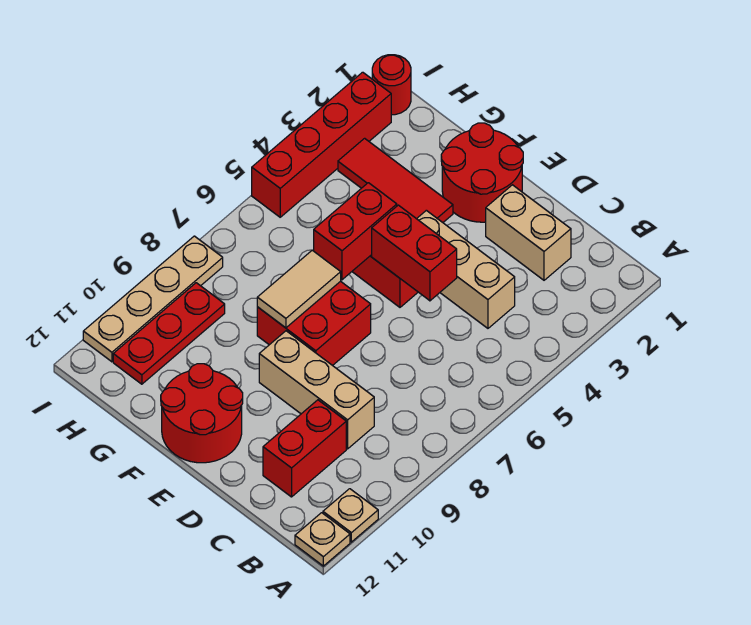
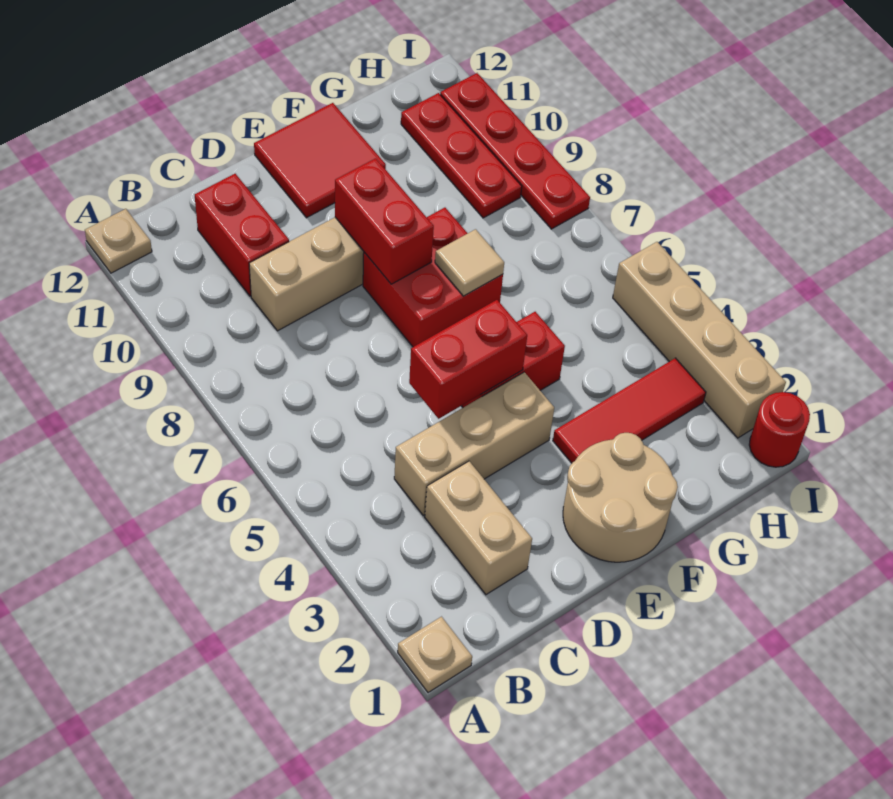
tan plate A11 level 1 -> tan plate A1 level 1
tan brick C2:D2 level 1 -> tan brick C2:C3 level 1
red round brick E1:F2 level 1 -> tan round brick E1:F2 level 1
red round brick E11:F12 level 1 -> red tile E11:F12 level 1
red brick F5:F6 level 2 -> red brick E8:E9 level 2
tan tile F7:F8 level 2 -> tan tile F7 level 2
red brick I2:I5 level 1 -> tan brick I2:I5 level 1
tan plate I8:I11 level 1 -> red plate I8:I11 level 1

